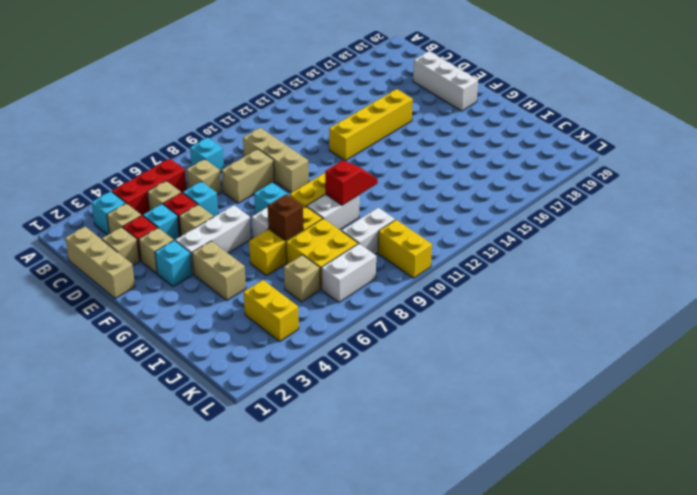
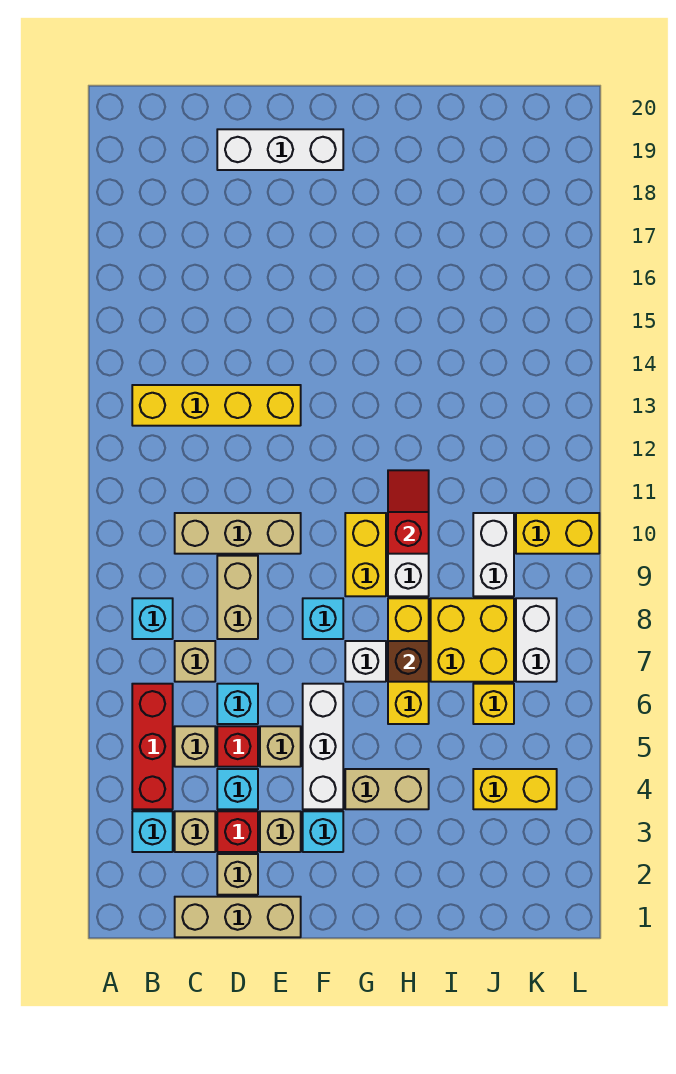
yellow brick E13:E16 level 1 -> yellow brick B13:E13 level 1
tan brick J6 level 1 -> yellow brick J6 level 1

